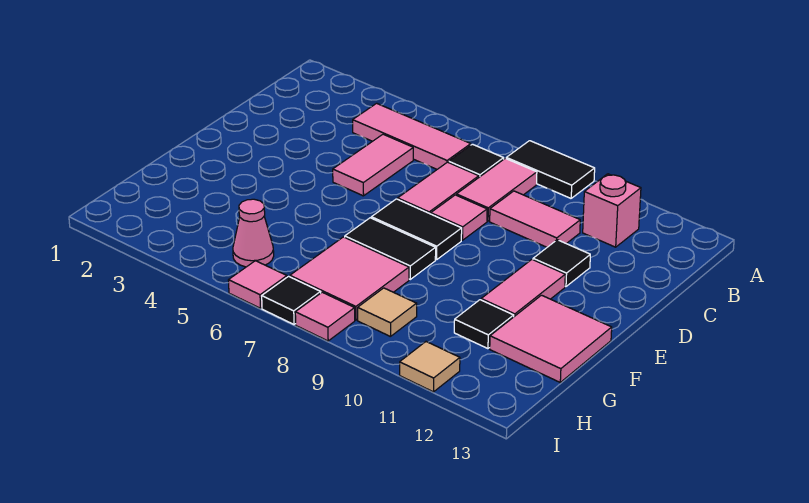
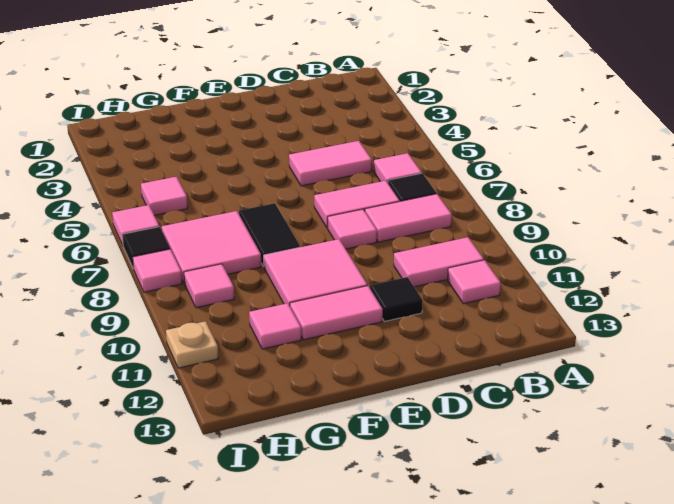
black tile A8:A9 level 1 -> none
pink tile B4:B6 level 1 -> pink tile B6 level 1
pink brick B11 level 1 -> pink tile B11 level 1
pink tile C9:C10 level 1 -> pink tile B10:C10 level 1
black tile E7:E8 level 1 -> none
pink tile F12:G13 level 1 -> pink tile E9:F10 level 1
black tile G11 level 1 -> pink tile G11 level 1
pink cone H5 level 1 -> pink tile H5 level 1
tan tile H9 level 1 -> pink tile H9 level 1
tan tile I11 level 1 -> tan plate I11 level 1

